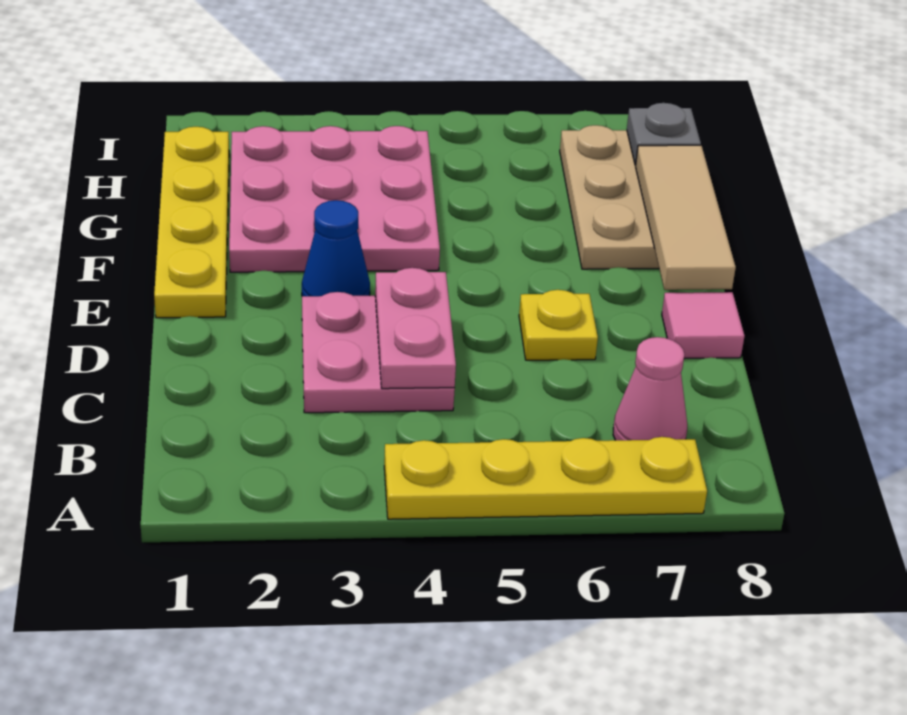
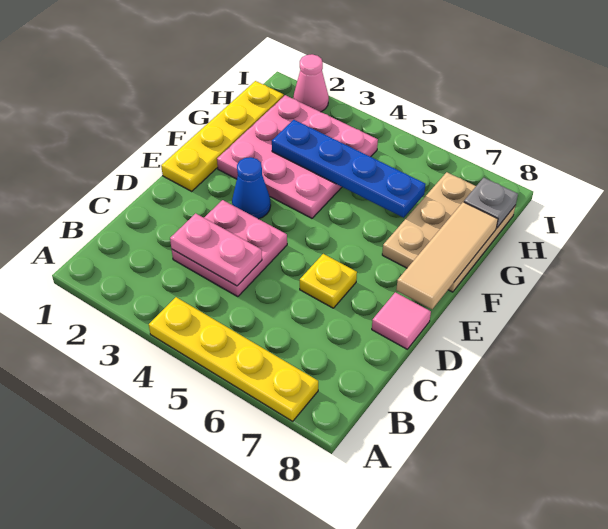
pink cone B7 level 1 -> pink cone I2 level 1
pink plate C4:D4 level 2 -> pink plate C3:C4 level 2
none -> blue plate G3:G6 level 2

